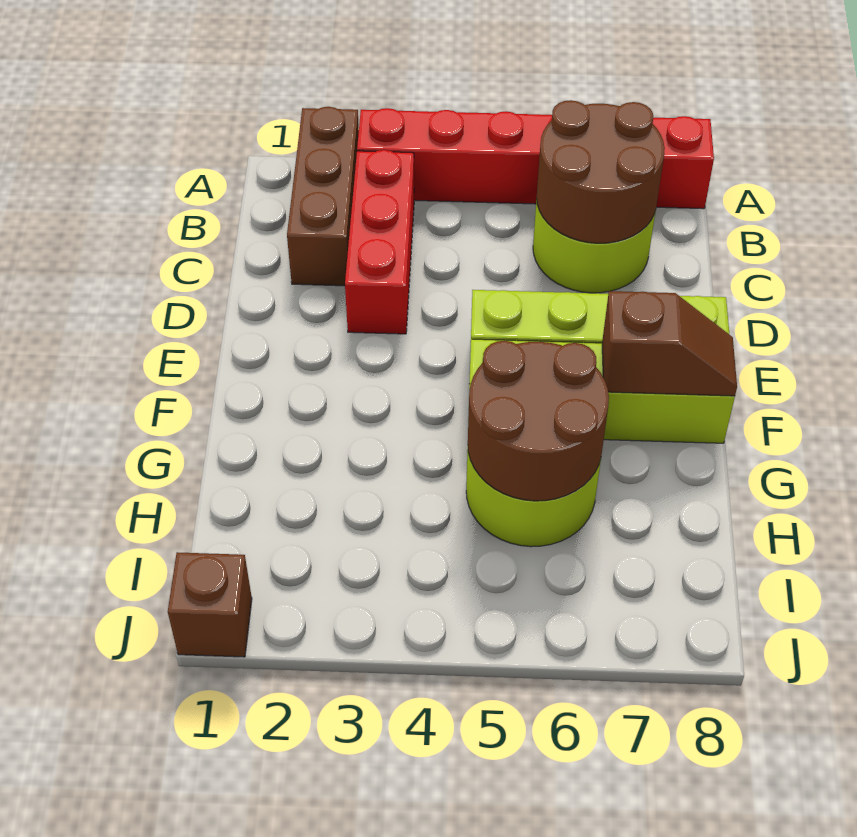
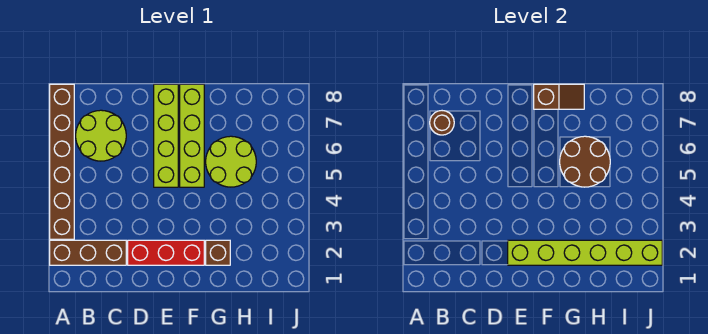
red brick A3:A8 level 1 -> brown brick A3:A8 level 1
red brick B3:D3 level 1 -> red brick D2:F2 level 1
brown round brick B6:C7 level 2 -> brown round brick B7 level 2
none -> lime brick E2:J2 level 2
brown slope F7:F8 level 2 top 7 -> brown slope F8:G8 level 2 top F
brown brick J1 level 1 -> brown brick G2 level 1

